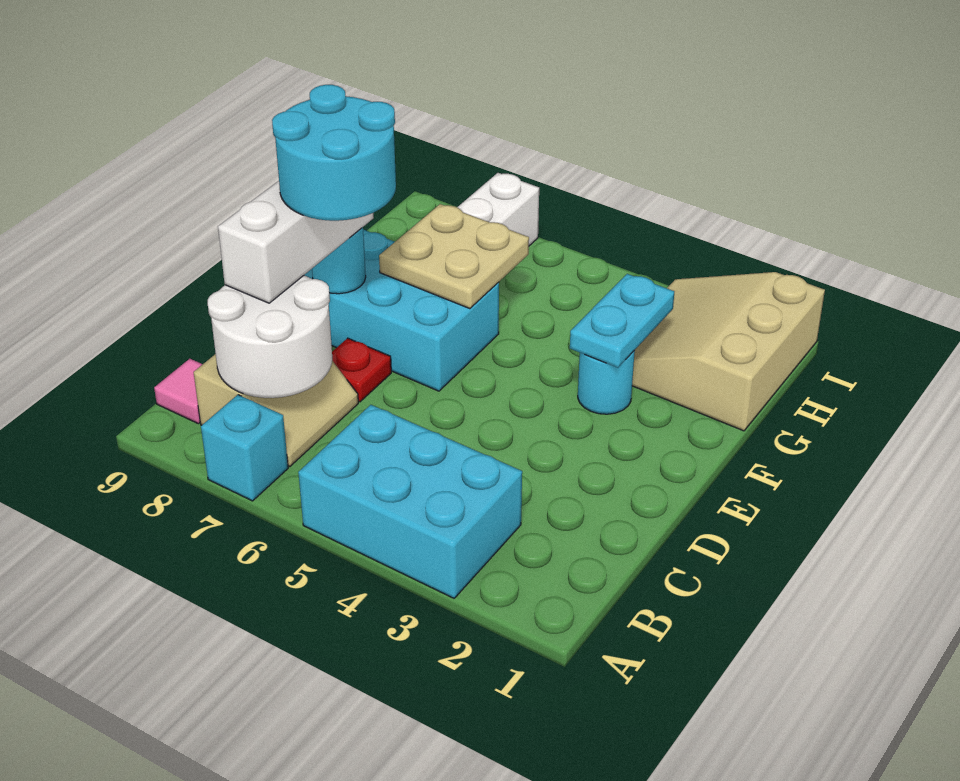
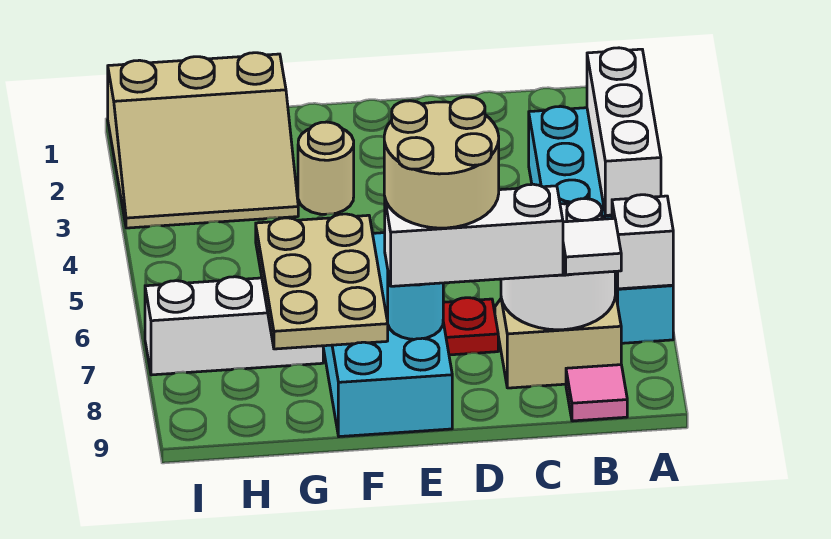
none -> white brick A3:A5 level 2
none -> white brick A7 level 2
none -> white tile B8 level 3
cyan round brick D7:E8 level 4 -> tan round brick D7:E8 level 4
cyan round brick F3 level 1 -> tan round brick F3 level 1
cyan plate F3:G3 level 2 -> none
tan plate F6:G7 level 2 -> tan plate F6:G8 level 2

